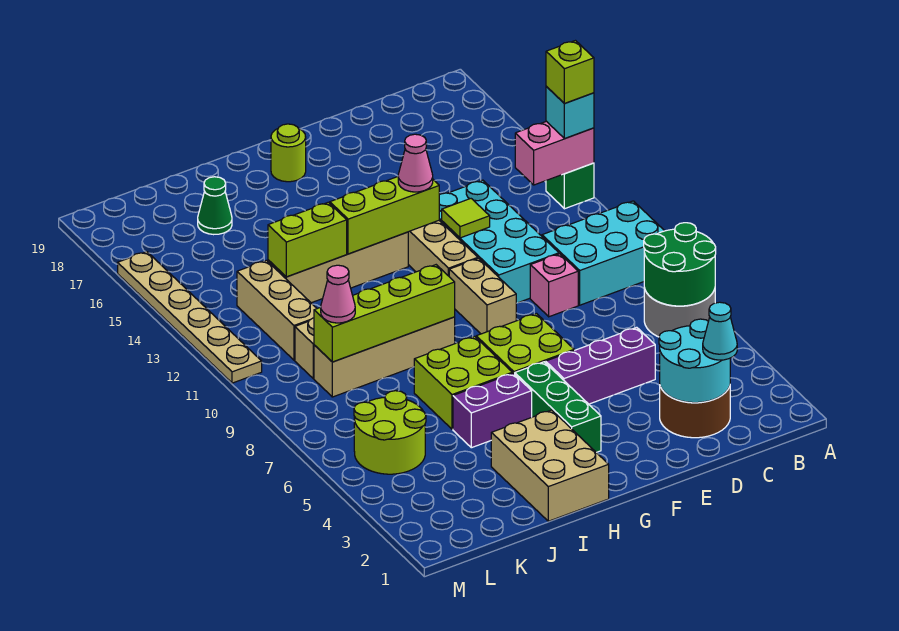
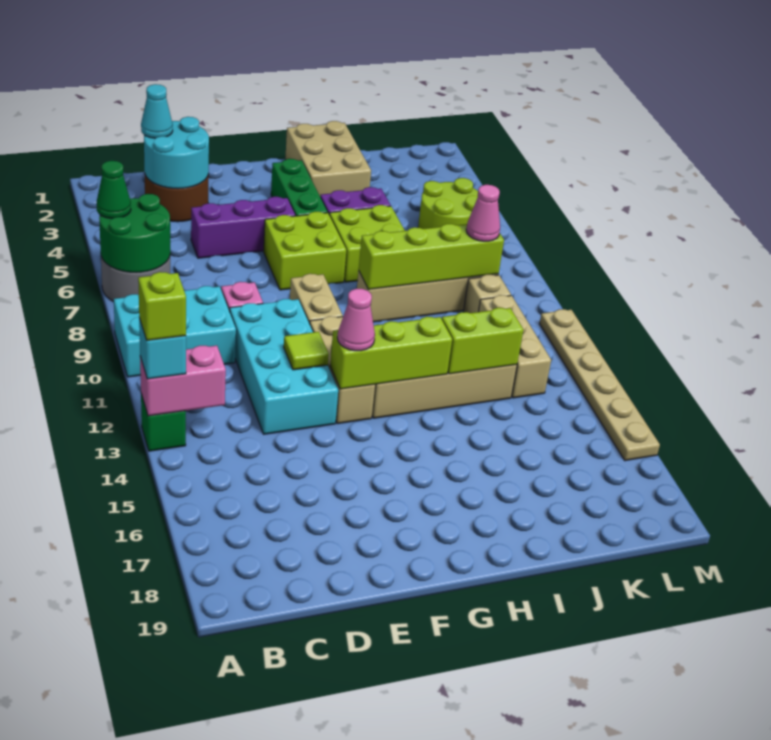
lime round brick G18 level 1 -> none
green cone J17 level 1 -> green cone A6 level 3

